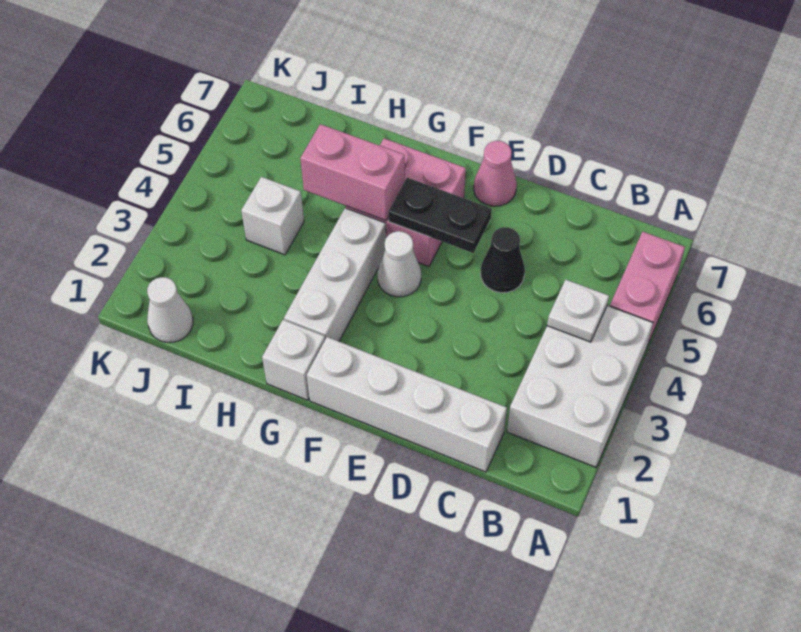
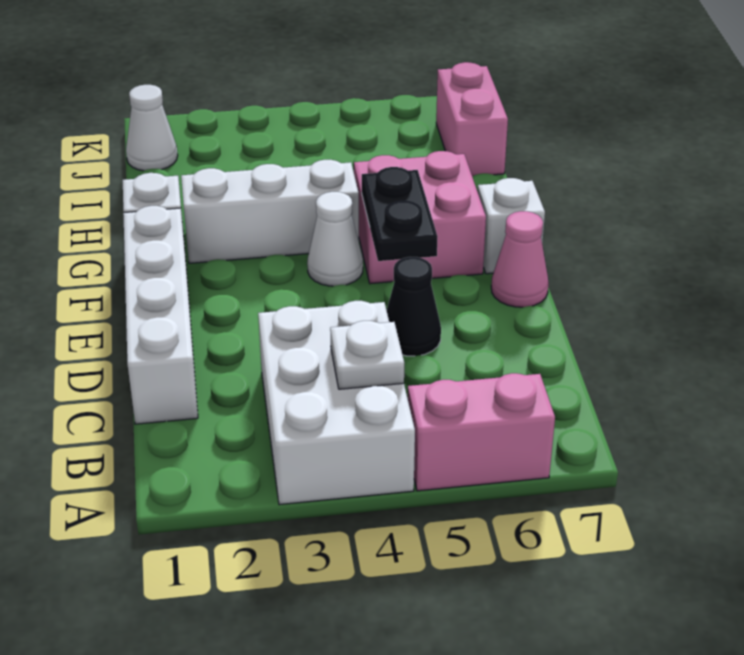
white brick A2:B4 level 1 -> white brick A3:C4 level 1
pink brick G5:H5 level 2 -> pink brick I7:J7 level 1
white brick I4 level 1 -> white brick F7 level 1

